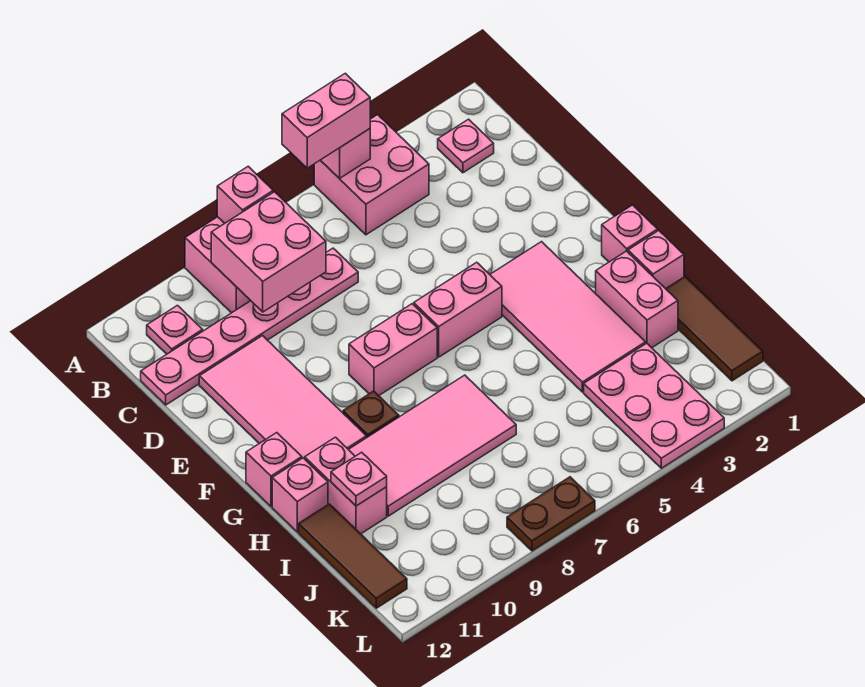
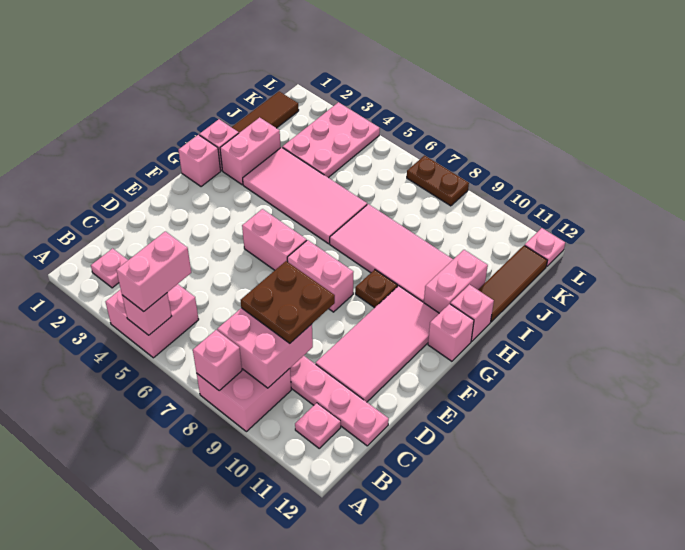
pink brick A5:A6 level 3 -> pink brick A5:B5 level 3
none -> brown plate C8:D9 level 3
pink tile F3:I4 level 1 -> pink tile H3:I6 level 1
pink plate I11 level 2 -> pink plate L12 level 1

